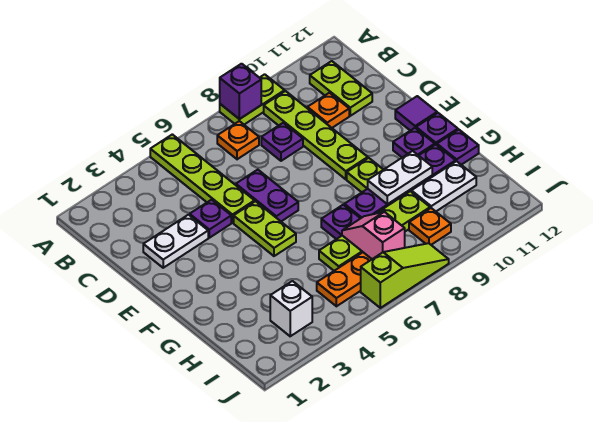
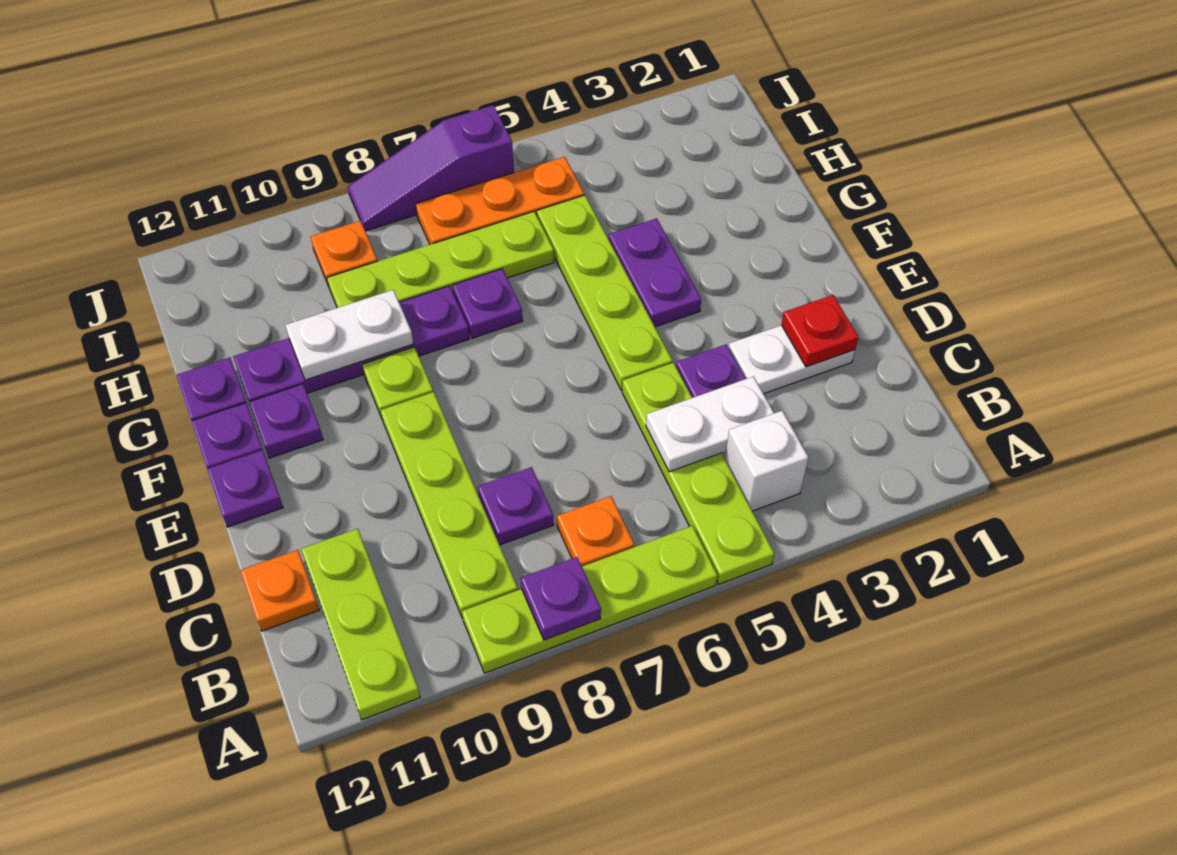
lime plate A8:A9 level 1 -> lime plate A6:A9 level 1
purple brick A8 level 2 -> purple plate A8 level 2
lime plate B11:C11 level 1 -> lime plate A11:C11 level 1
orange plate C10 level 1 -> orange plate C12 level 1
none -> red plate D2 level 2
purple plate D6:E6 level 1 -> purple plate F4:G4 level 1
lime plate E5:F5 level 1 -> lime plate E5:H5 level 1
purple tile E12 level 1 -> purple plate E12 level 1
pink slope H7:I7 level 2 top I -> none
white plate H10:H11 level 1 -> white plate C4:C5 level 2
white brick I3 level 1 -> white brick B4 level 1
lime slope J6:J8 level 1 top 6 -> purple slope J6:J8 level 1 top 6

